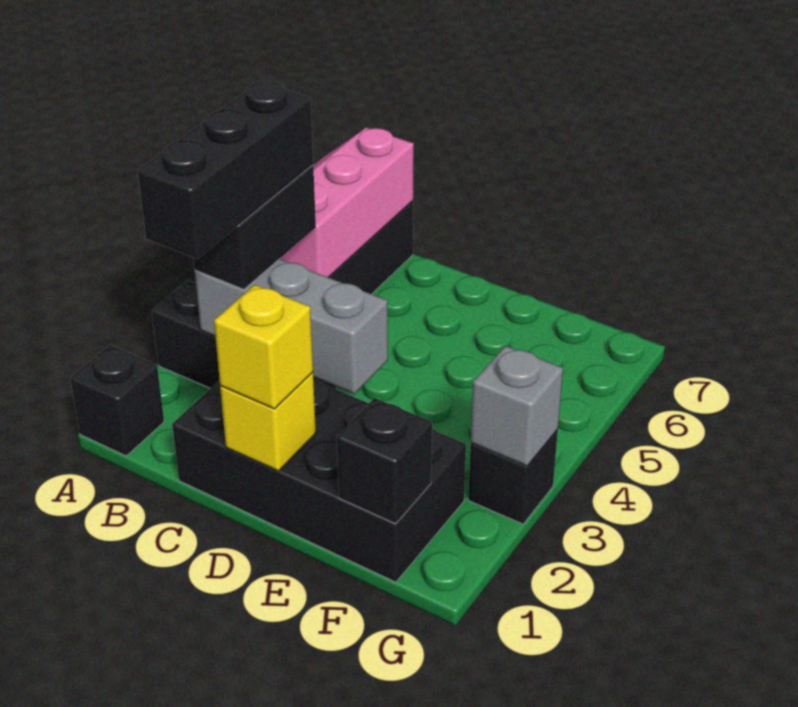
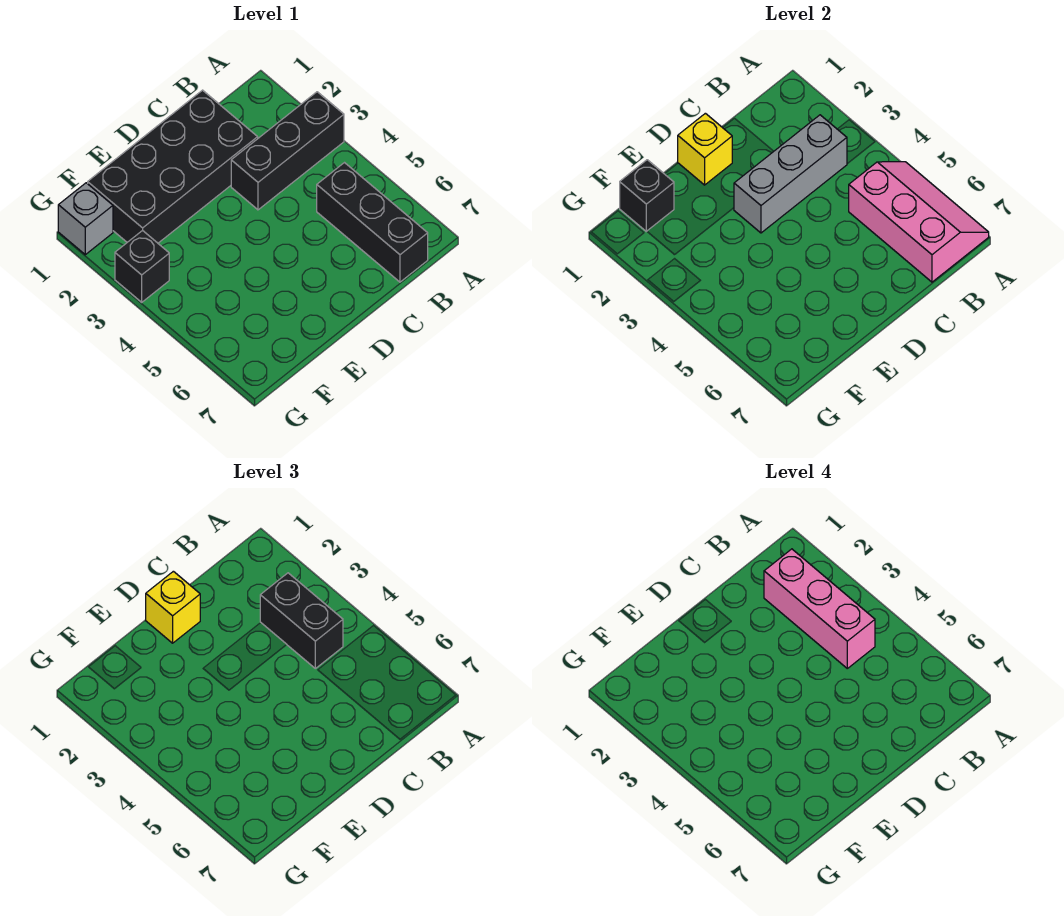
black brick A1 level 1 -> none
black brick B2:B4 level 4 -> pink brick B2:B4 level 4
grey brick G3 level 2 -> grey brick G1 level 1

